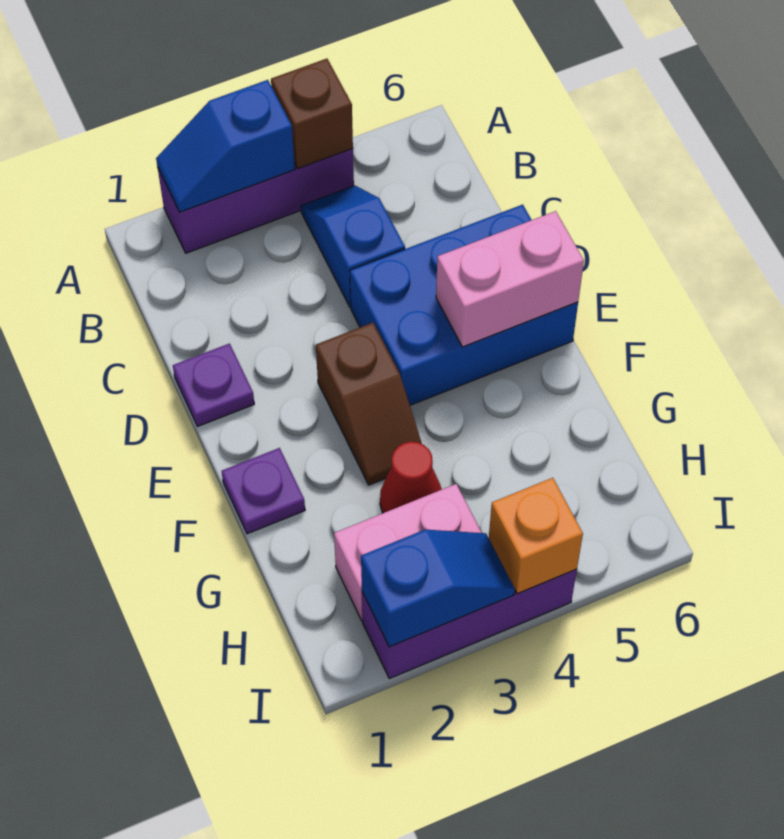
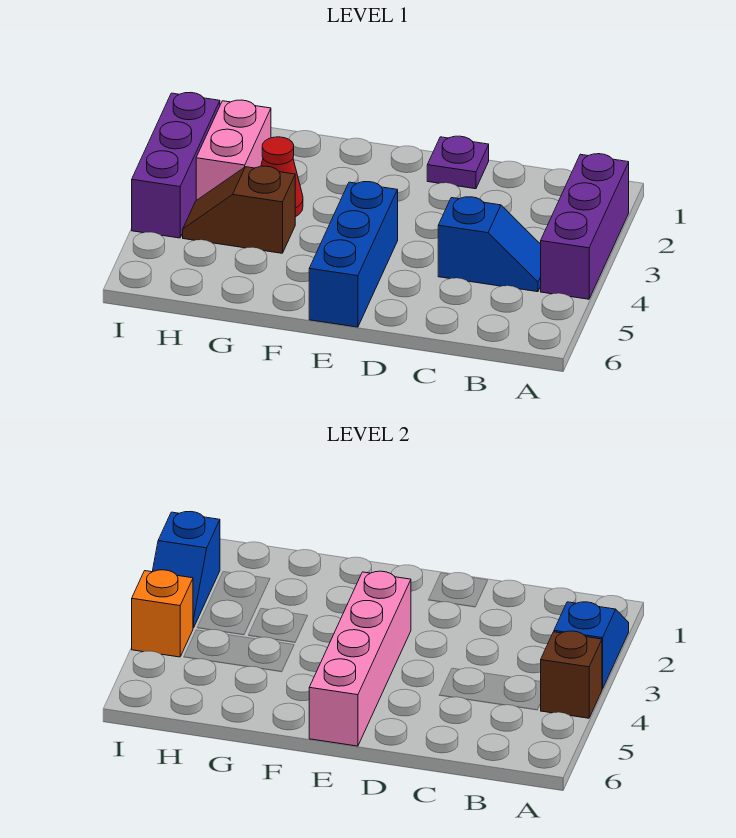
blue brick D4:E6 level 1 -> blue brick E4:E6 level 1
brown slope E3:F3 level 1 top E -> brown slope G4:H4 level 1 top G
pink brick E5:E6 level 2 -> pink brick E3:E6 level 2
purple plate F1 level 1 -> none

